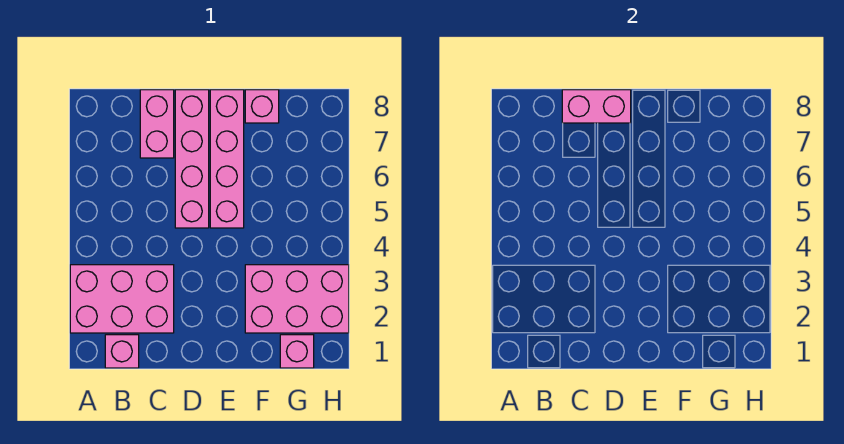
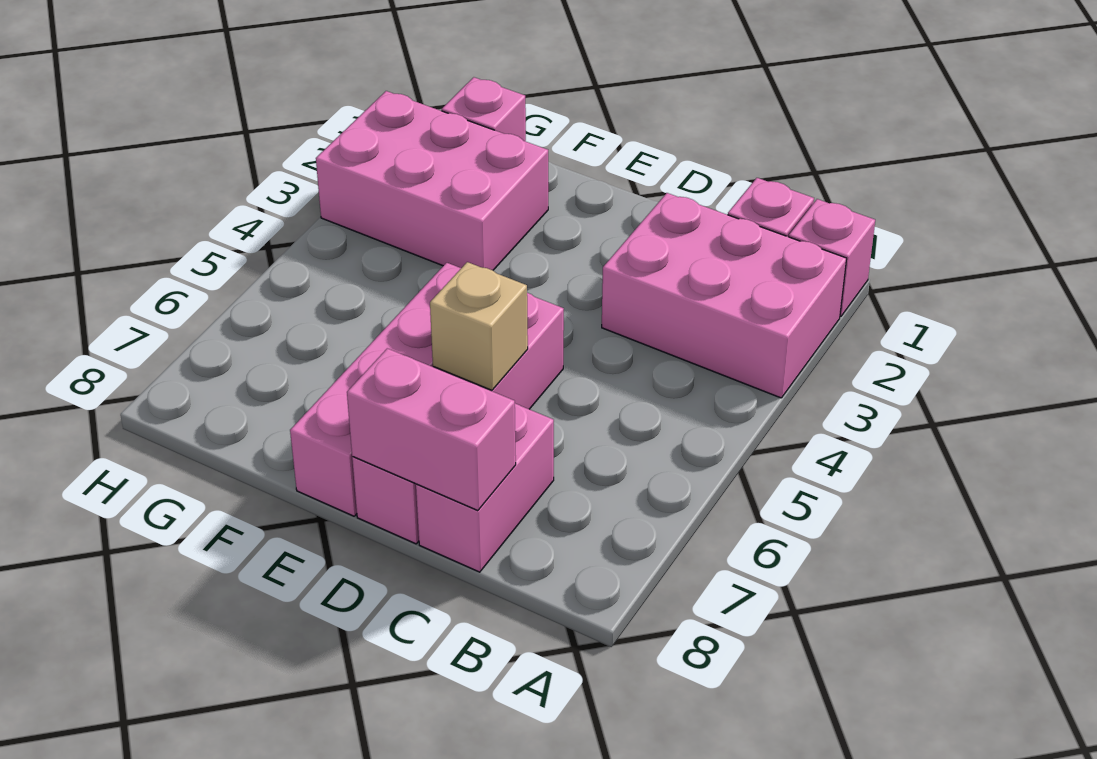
none -> tan brick D6 level 2
pink brick F8 level 1 -> pink brick A1 level 1

